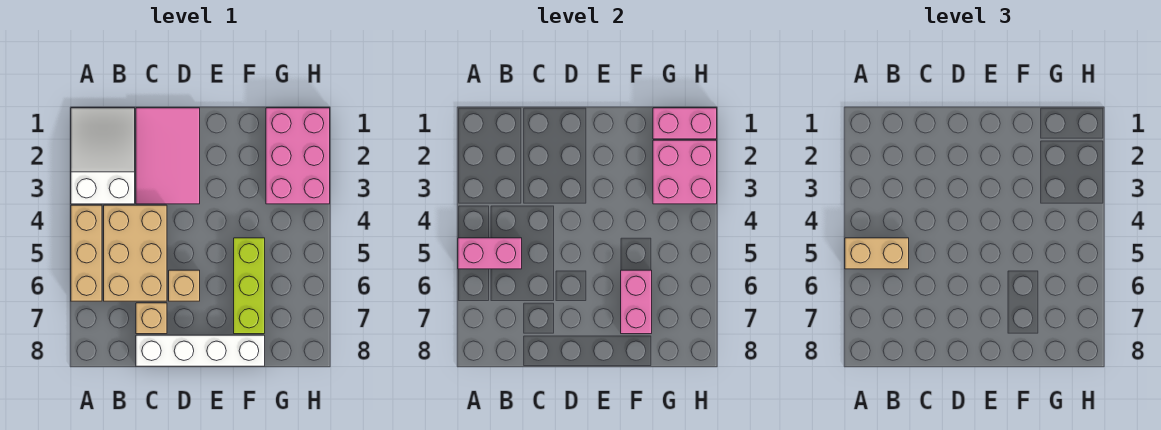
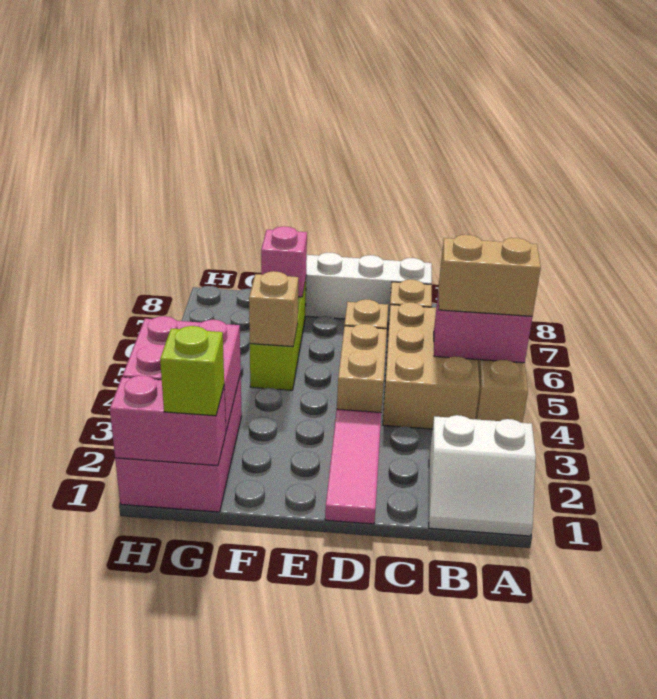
white slope A1:B3 level 1 top 3 -> white slope A1:B2 level 1 top 2
pink tile C1:D3 level 1 -> pink tile D1:D3 level 1
none -> tan brick D4:D5 level 1
none -> tan brick F5 level 2
pink brick F6:F7 level 2 -> pink brick F7 level 2
none -> lime brick G1 level 3

